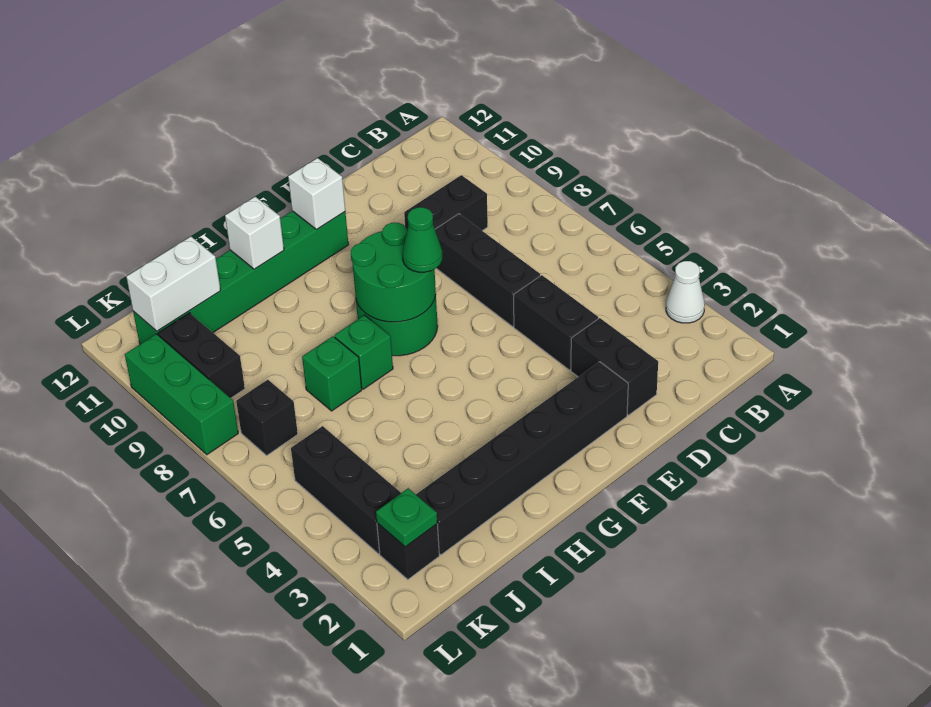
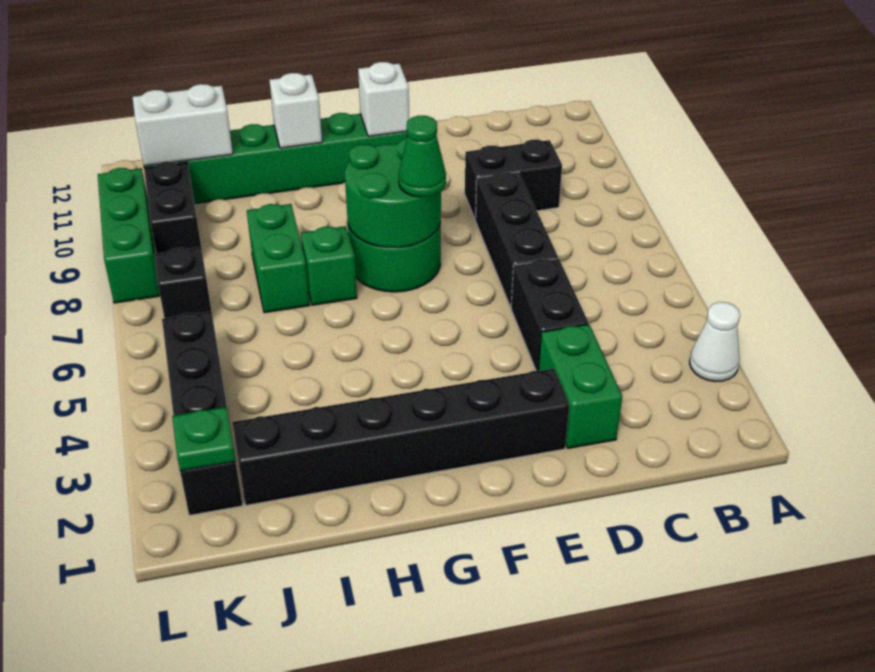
black brick D2:D3 level 1 -> green brick D2:D3 level 1
green brick I7 level 1 -> green brick I7:I8 level 1

